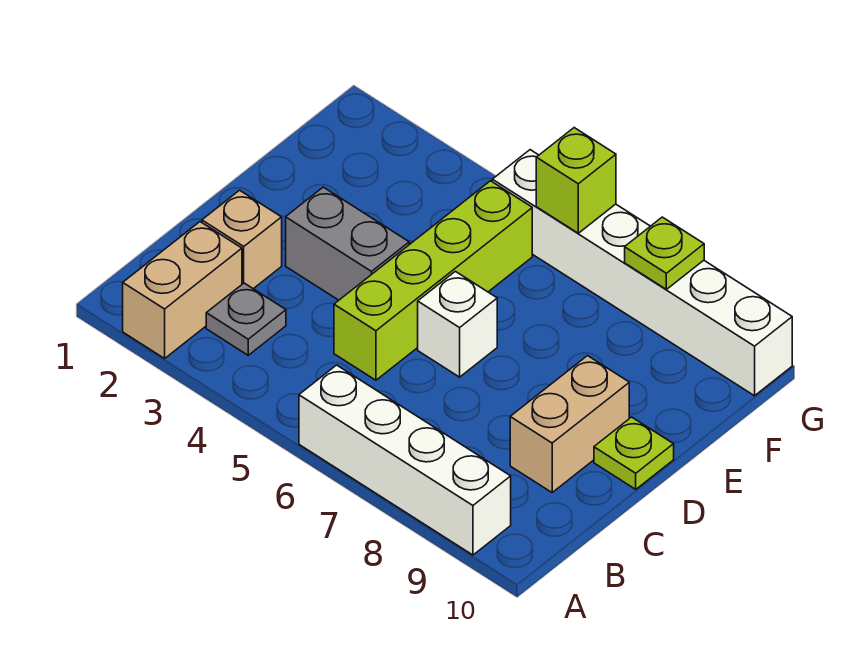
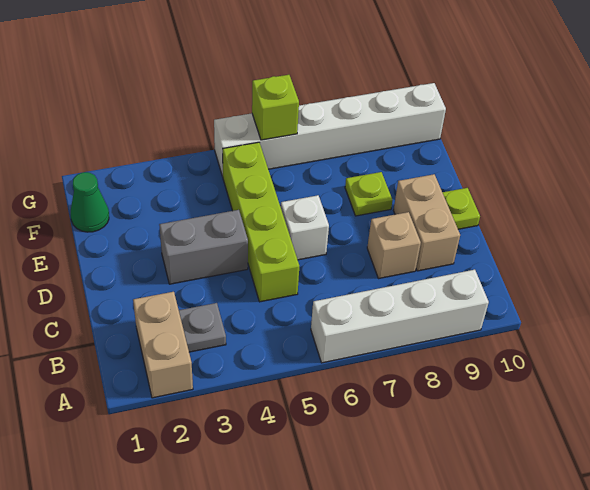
tan brick C2 level 1 -> tan brick C8 level 1
none -> green cone F1 level 1
lime plate G8 level 2 -> lime plate E8 level 1

